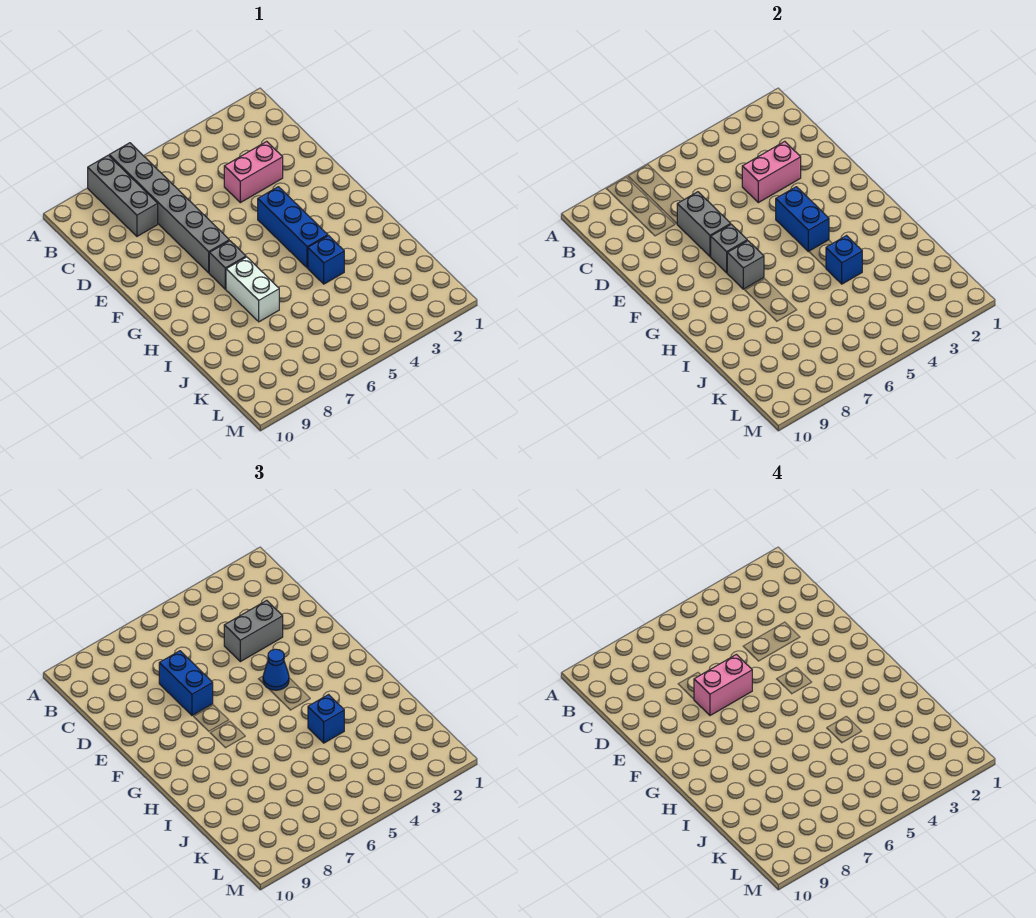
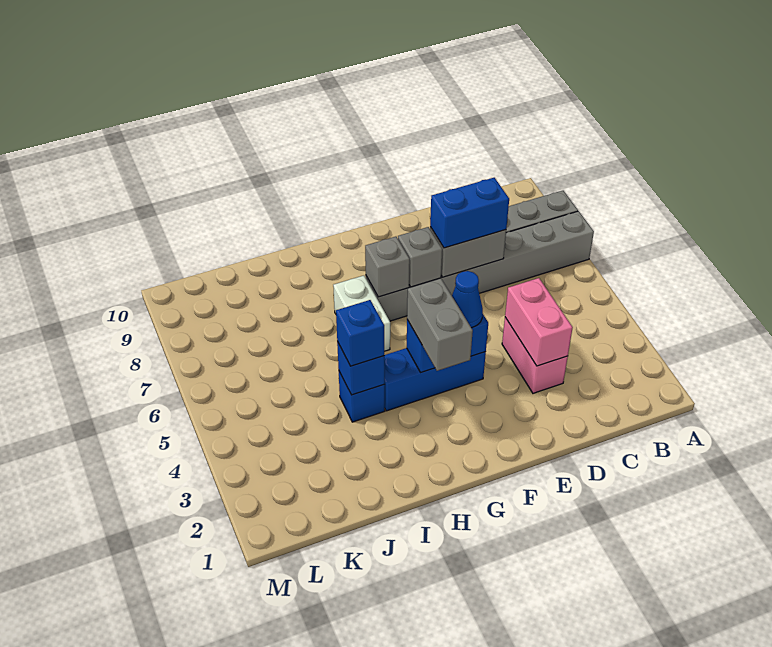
grey brick D3:D4 level 3 -> grey brick G3:G4 level 3
pink brick E6:E7 level 4 -> none
white brick H7:I7 level 1 -> white brick H6:H7 level 1

